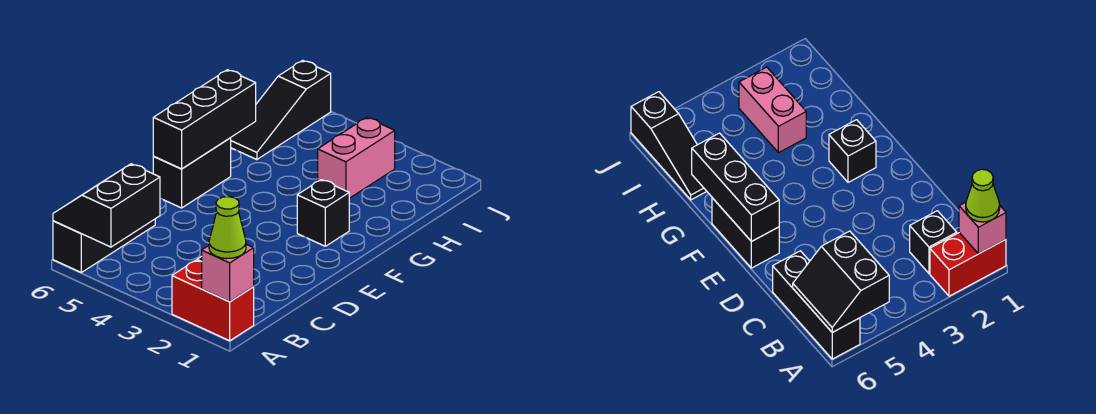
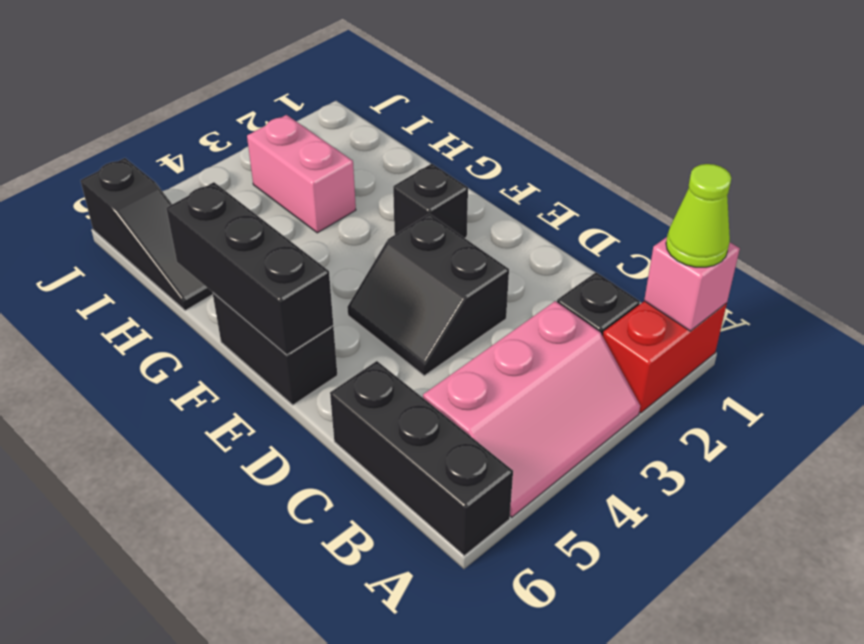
none -> pink slope A3:B5 level 1 top B
black slope A5:B6 level 2 top 5 -> black slope D3:E4 level 1 top 3

